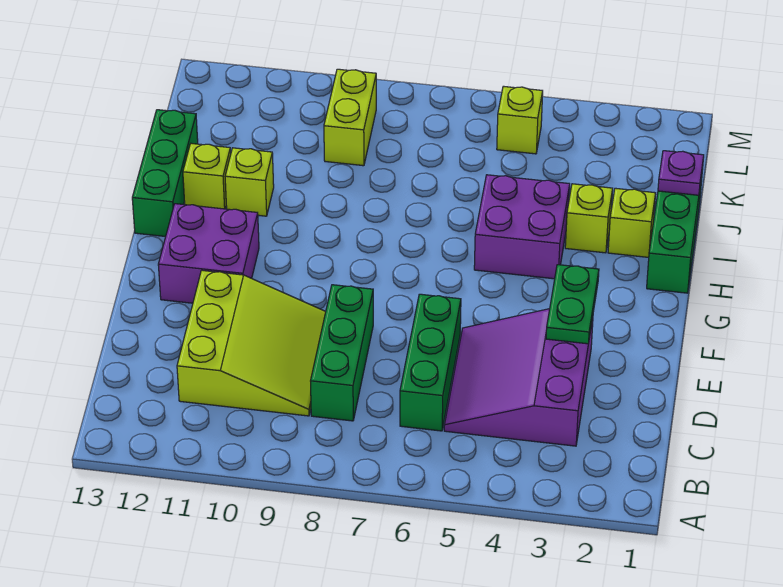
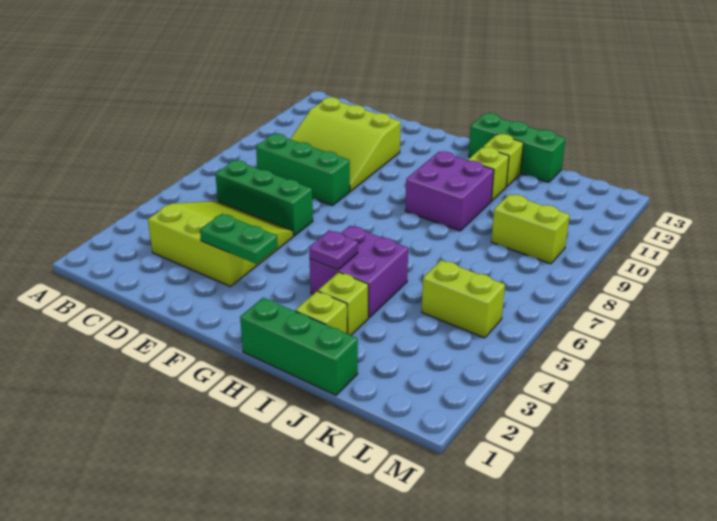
purple slope C3:E5 level 1 top 3 -> lime slope C3:E5 level 1 top 3
purple brick F11:G12 level 1 -> purple brick H9:I10 level 1
purple plate J1 level 2 -> purple plate H4 level 2
lime brick L5 level 1 -> lime brick K5:L5 level 1

